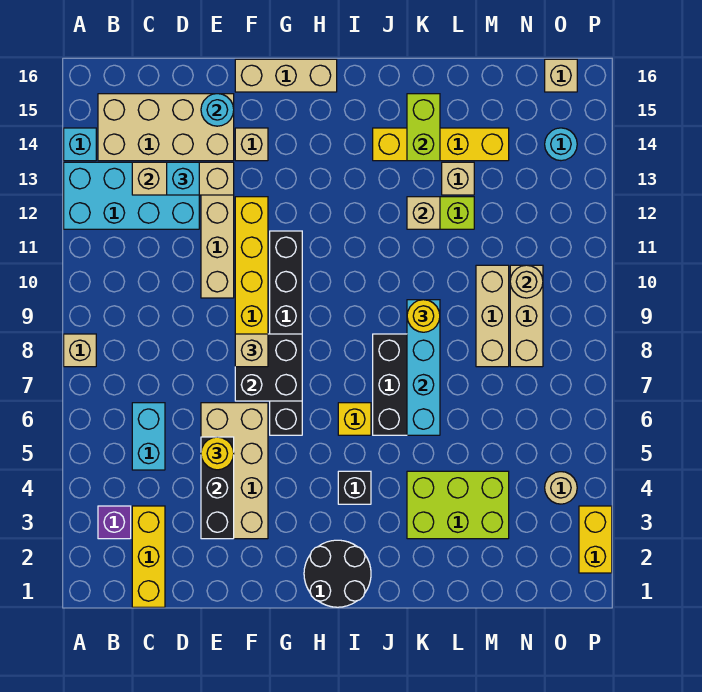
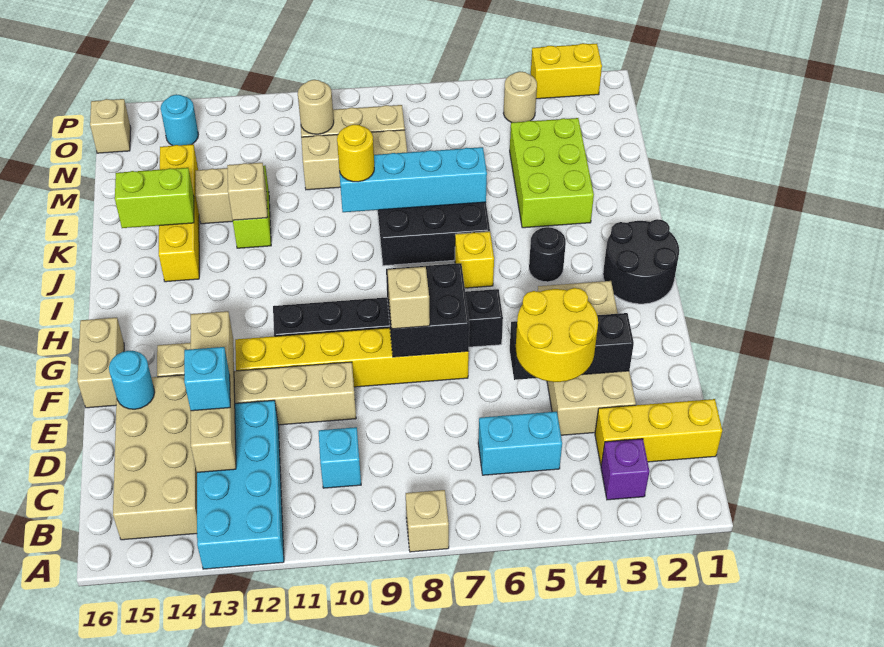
cyan brick A14 level 1 -> cyan brick C10 level 1
tan brick C13:E13 level 2 -> tan brick C13:F13 level 2
tan brick E3:F6 level 1 -> tan brick D3:G4 level 1
yellow round brick E5 level 3 -> yellow round brick D4:E5 level 3
tan brick F16:H16 level 1 -> tan brick F16:G16 level 1
black brick I4 level 1 -> black round brick I4 level 1

